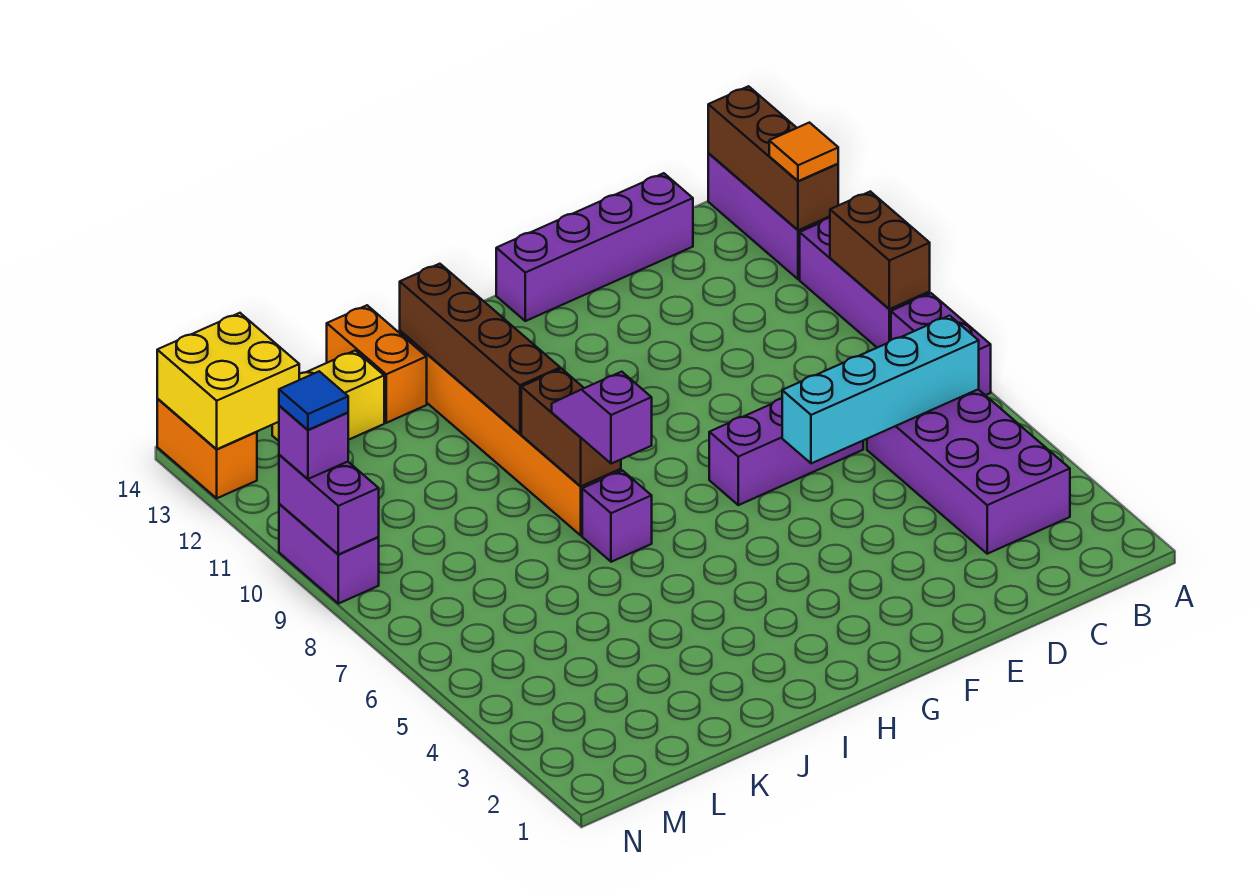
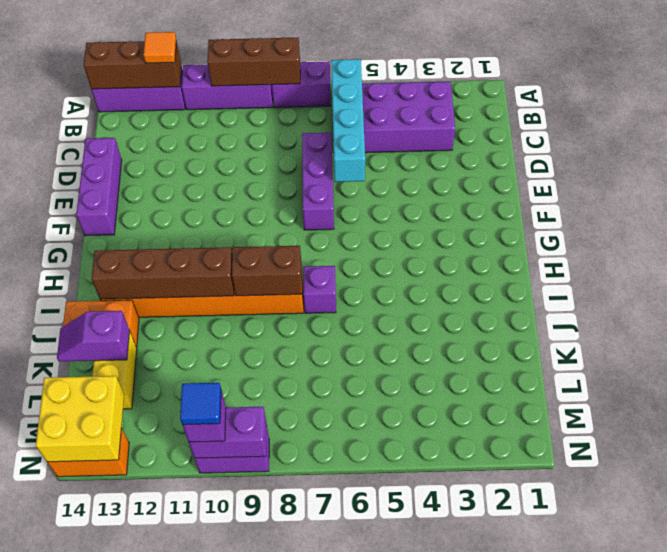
brown brick A9:A10 level 2 -> brown brick A8:A10 level 2
purple brick C14:F14 level 1 -> purple brick D14:F14 level 1
purple slope I7:I8 level 3 top 7 -> purple slope K13:K14 level 2 top 13

